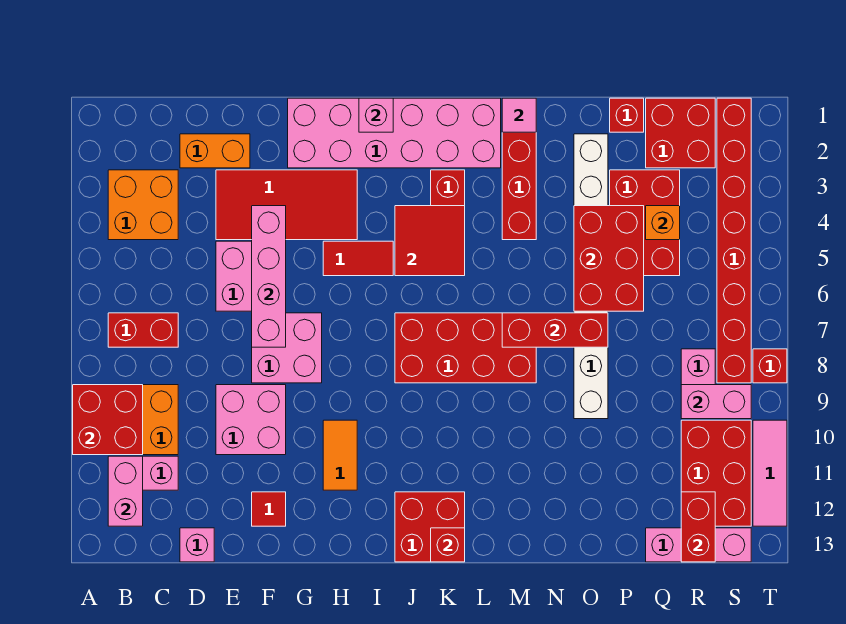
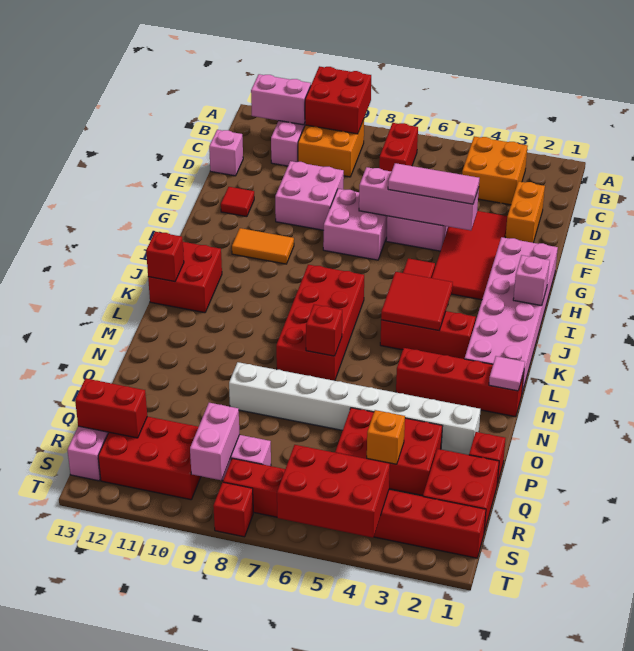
red brick M7:O7 level 2 -> red brick M7 level 2
red brick O4:P6 level 2 -> red brick S4:T6 level 2
pink tile T10:T12 level 1 -> pink tile F4:F6 level 3

